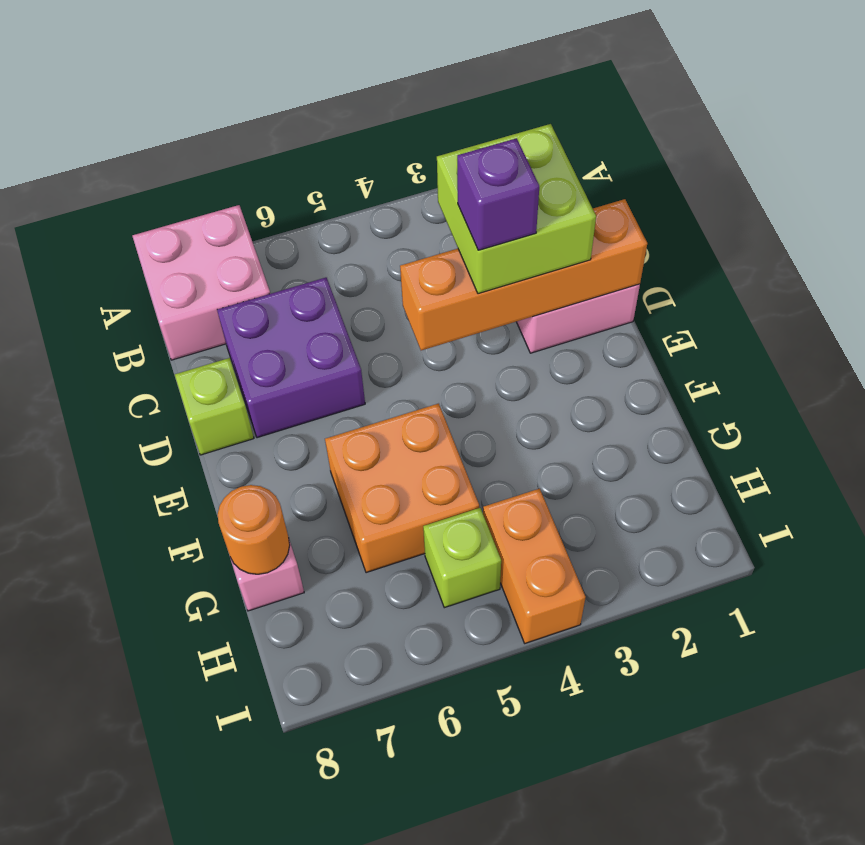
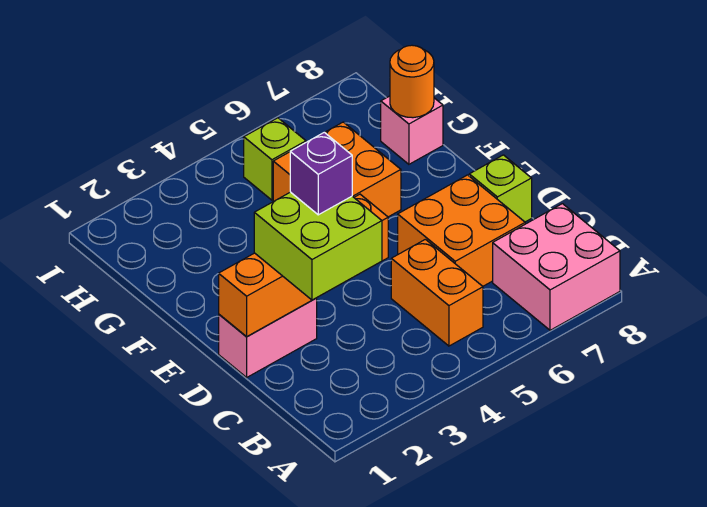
purple brick C6:D7 level 1 -> orange brick C6:D7 level 1
orange brick H4:I4 level 1 -> orange brick B5:C5 level 1

